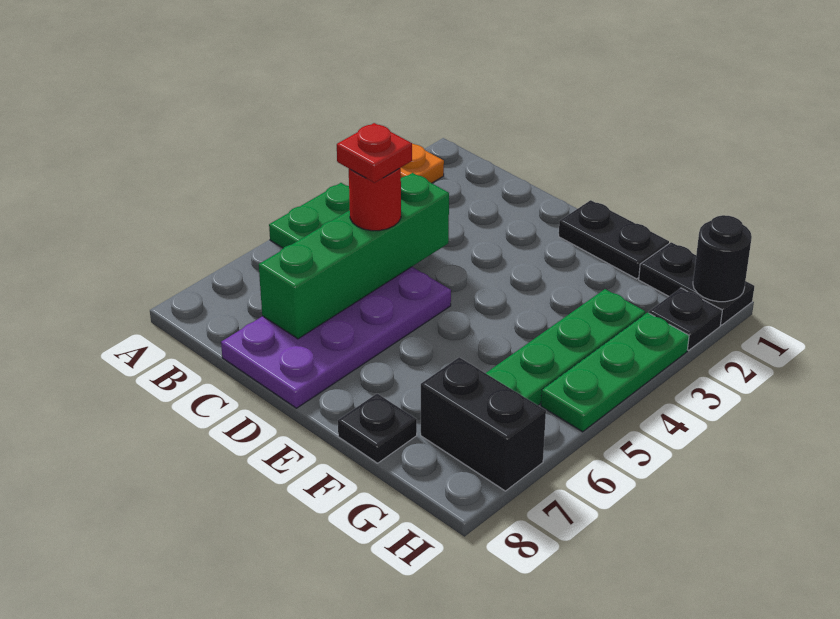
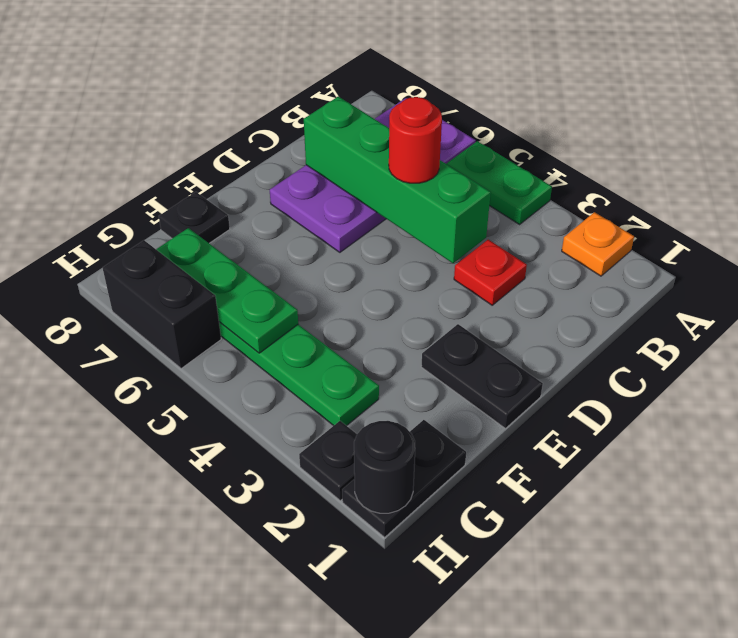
purple plate C5:D8 level 1 -> purple plate A6:D7 level 1
red plate C5 level 4 -> red plate C3 level 1
black plate E1:F1 level 1 -> black plate E1:E2 level 1
black brick G7:H7 level 1 -> black brick H6:H7 level 1
green plate H3:H5 level 1 -> green plate G5:G7 level 2

